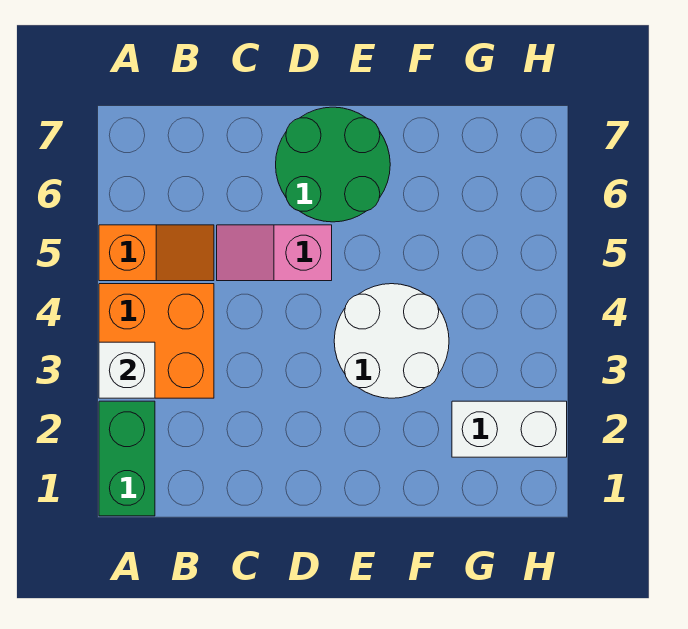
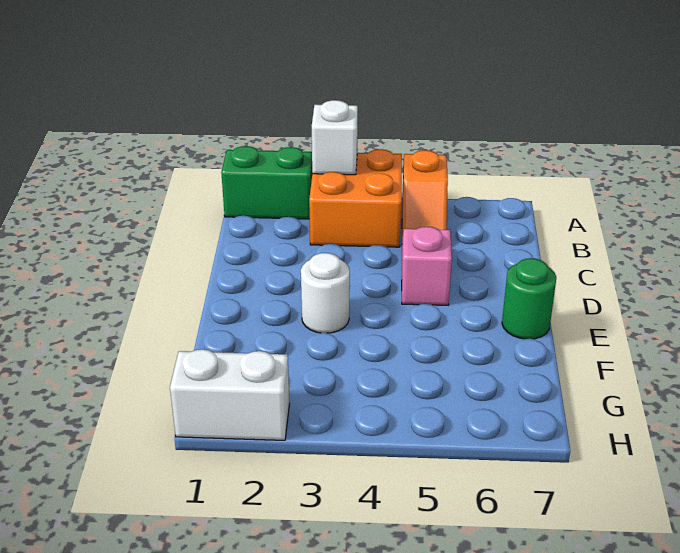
green round brick D6:E7 level 1 -> green round brick E7 level 1
white round brick E3:F4 level 1 -> white round brick E3 level 1
white brick G2:H2 level 1 -> white brick H1:H2 level 1

